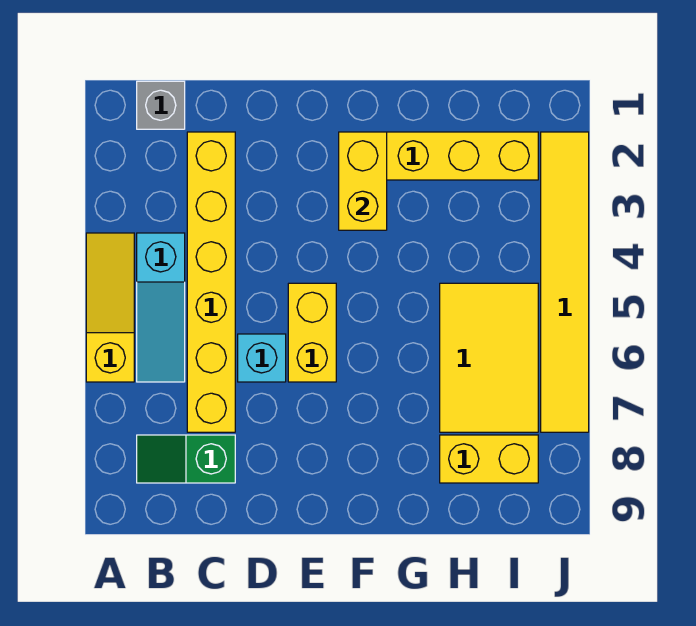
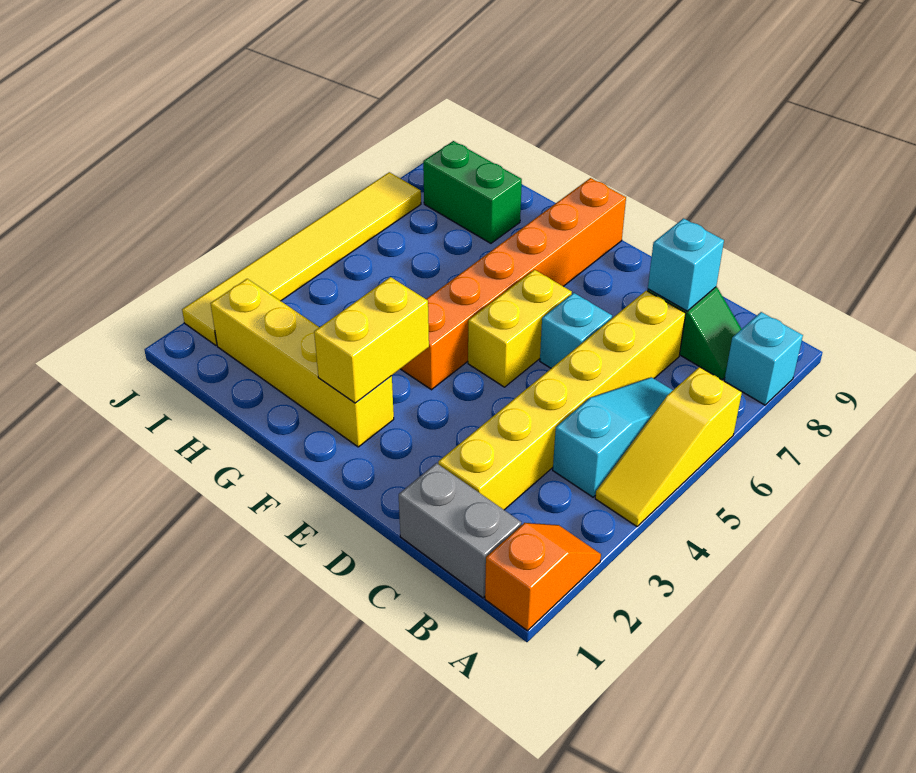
none -> orange slope A1:A2 level 1 top 1
none -> cyan brick A8 level 1
grey brick B1 level 1 -> grey brick B1:C1 level 1
none -> cyan brick C8 level 2
none -> orange brick F4:F9 level 1
yellow tile H5:I7 level 1 -> none
yellow brick H8:I8 level 1 -> green brick H8:I8 level 1

